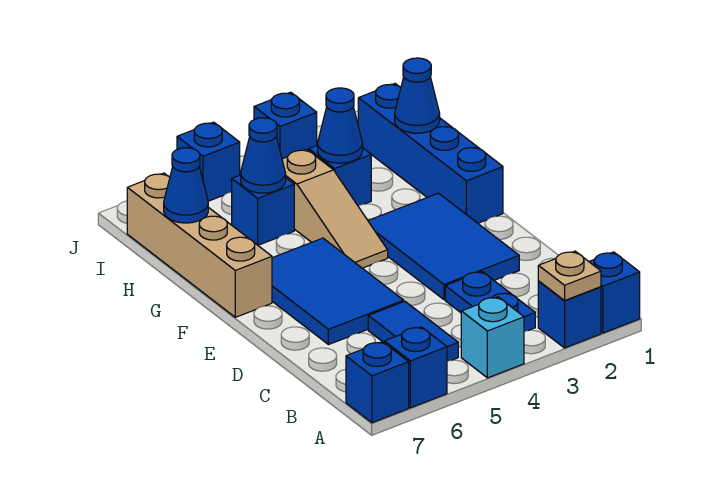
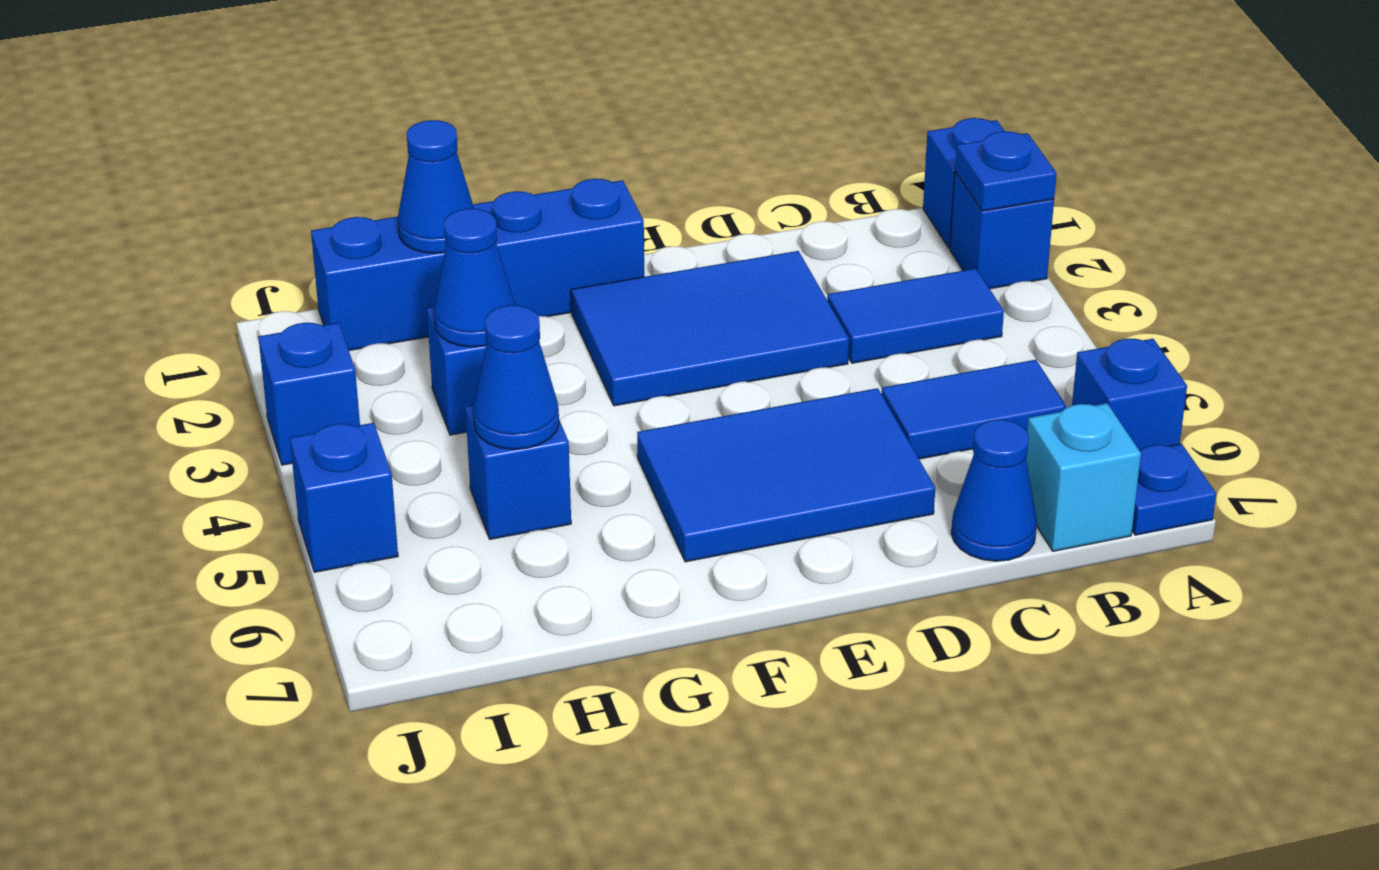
tan plate A2 level 2 -> blue plate A2 level 2
cyan brick A4 level 1 -> cyan brick B7 level 1
blue brick A7 level 1 -> blue plate A7 level 1
blue plate B3:C3 level 1 -> blue tile B3:C3 level 1
tan slope F4:H4 level 1 top H -> none
tan brick F7:I7 level 1 -> none
blue cone H7 level 2 -> blue cone C7 level 1

